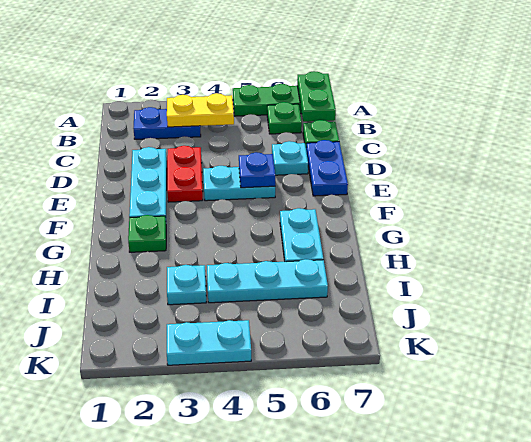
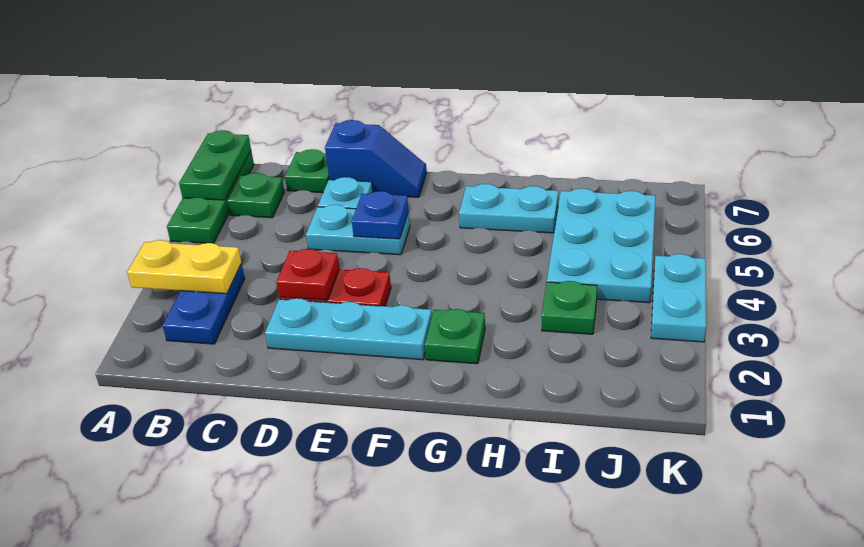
green plate A7:B7 level 2 -> green plate A6:A7 level 2
yellow plate B3:B4 level 2 -> yellow plate A3:B3 level 2
none -> red plate D3 level 2
blue plate D7:E7 level 1 -> blue slope D7:E7 level 1 top D
cyan plate E4:E5 level 1 -> cyan plate D5:E5 level 1
cyan plate I3 level 1 -> green plate I3 level 1
cyan plate I4:I6 level 1 -> cyan plate I4:J6 level 1

